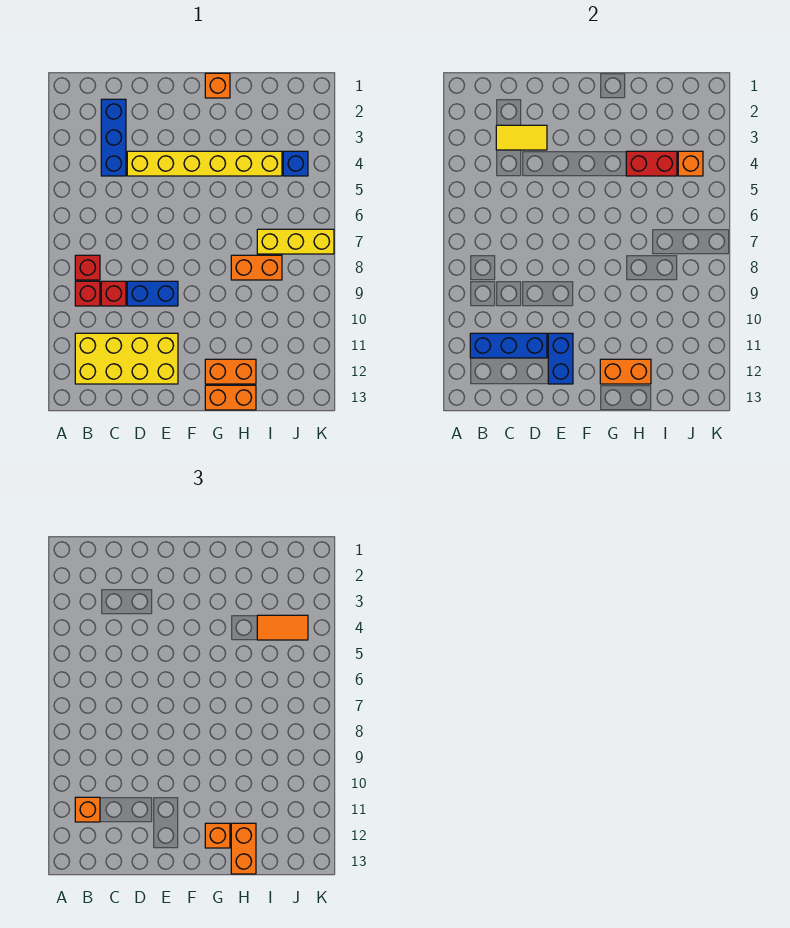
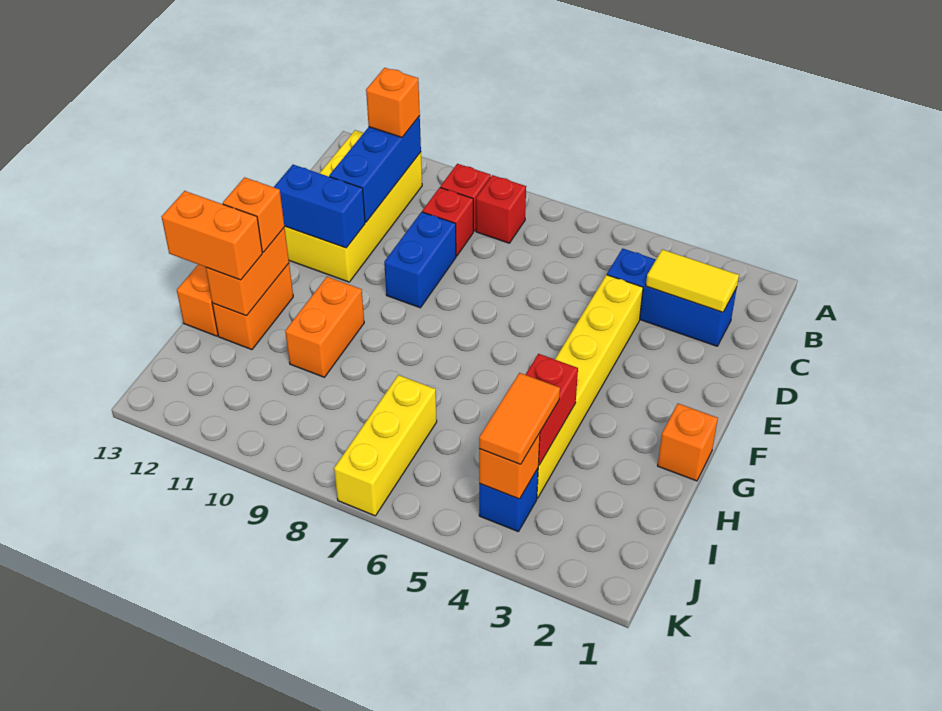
yellow tile C3:D3 level 2 -> yellow tile C2:C3 level 2
orange brick H8:I8 level 1 -> orange brick G10:H10 level 1

